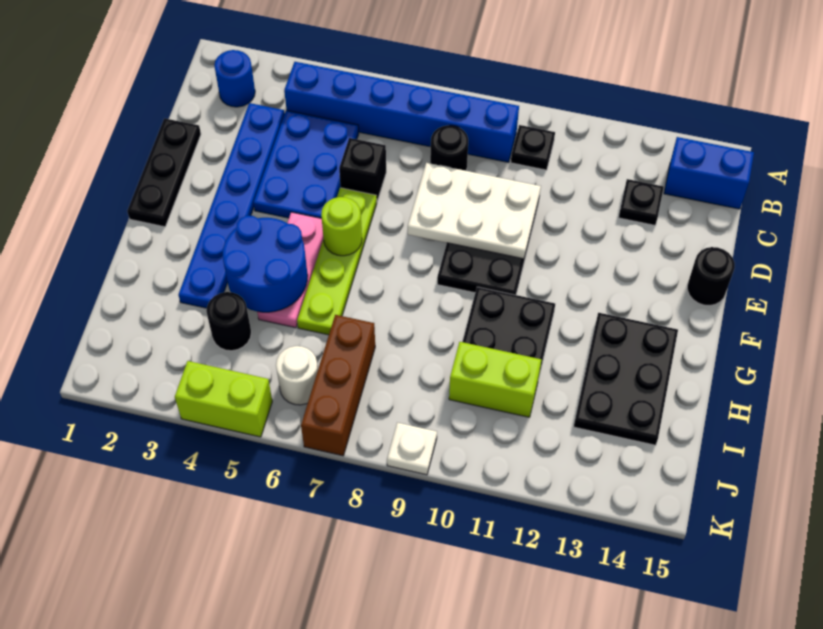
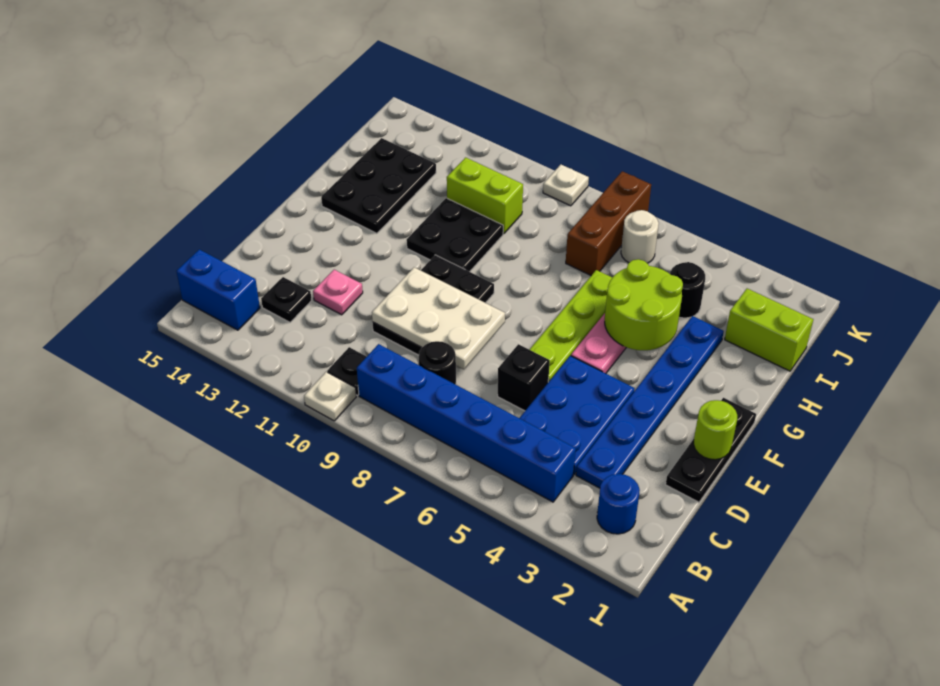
none -> white plate A10 level 1
none -> pink plate D12 level 1
black round brick E15 level 1 -> none
lime round brick F6 level 2 -> lime round brick E1 level 2
blue round brick G4:H5 level 2 -> lime round brick G4:H5 level 2
lime brick K4:K5 level 1 -> lime brick I1:I2 level 1

